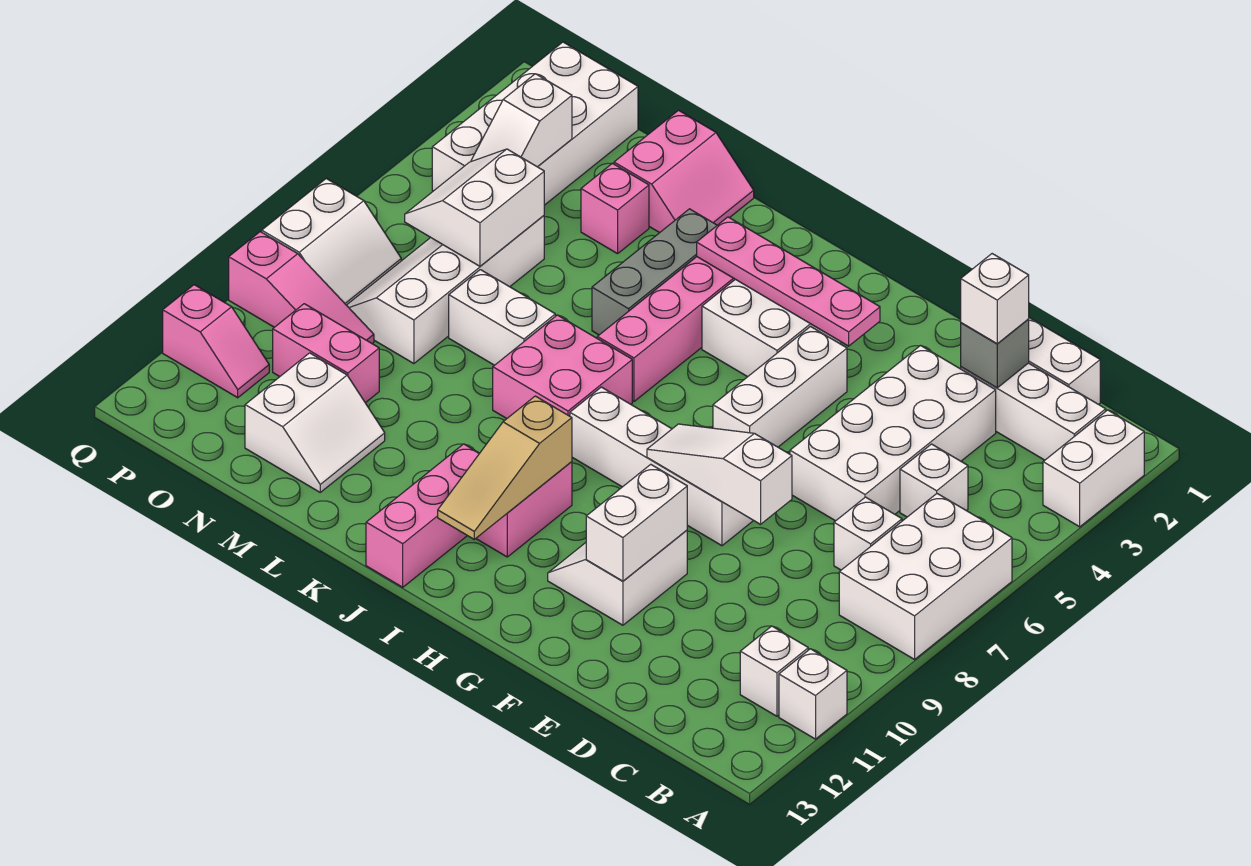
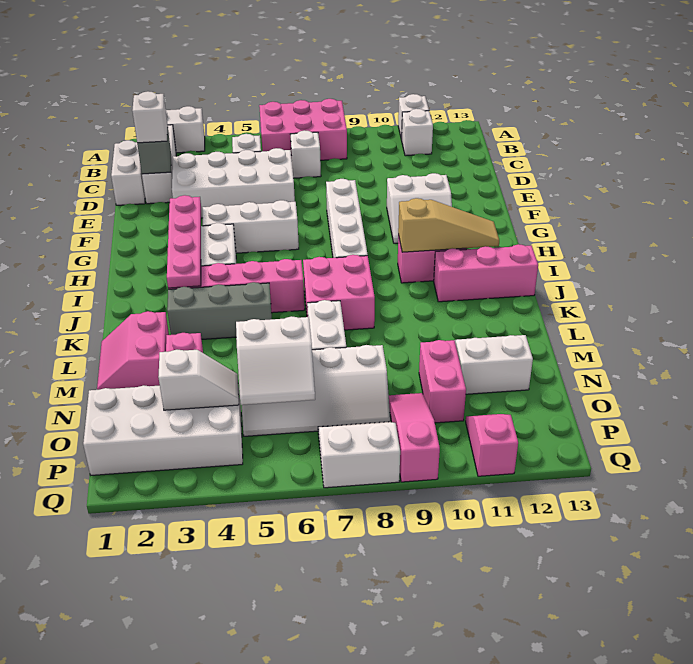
white brick A6:B8 level 1 -> pink brick A6:B8 level 1
white slope E8:G8 level 2 top E -> none
white brick F10:F11 level 2 -> none
pink slope L1:M2 level 1 top M -> pink slope L1:M2 level 1 top 2

